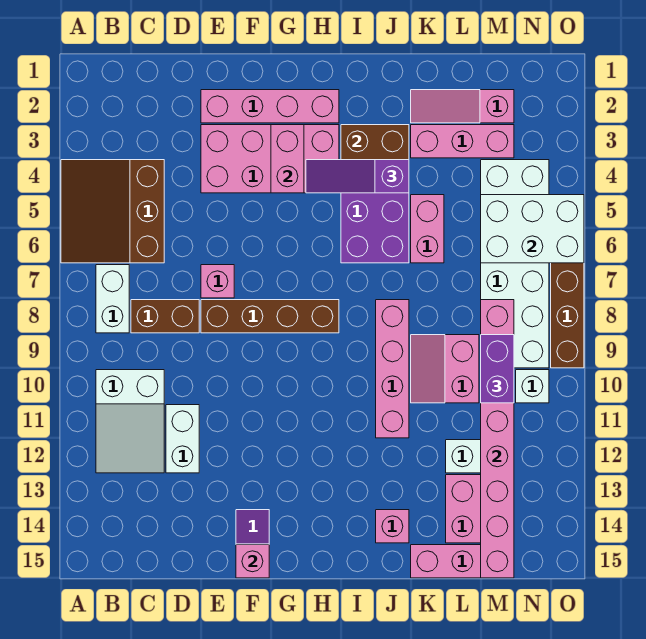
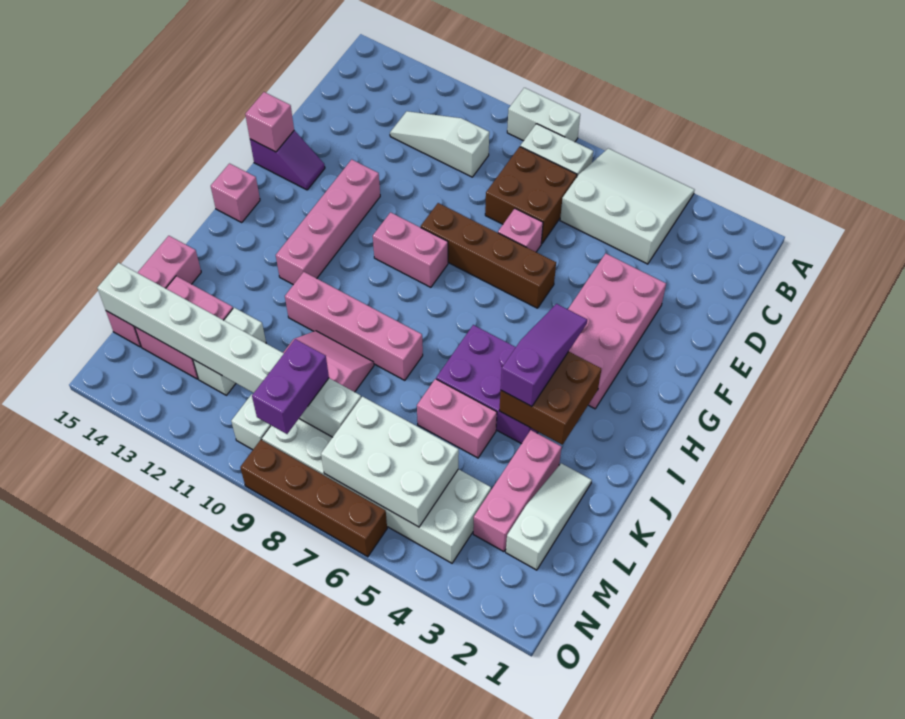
brown slope A4:C6 level 1 top C -> white slope A4:C6 level 1 top C
white slope B10:C12 level 1 top 10 -> white slope C10:C12 level 1 top 10
brown brick C8:D8 level 1 -> brown brick C7:D8 level 1
white brick D11:D12 level 1 -> white brick A8:A9 level 1
pink brick E2:H2 level 1 -> pink brick F12:I12 level 1
brown brick E8:H8 level 1 -> brown brick F6:F9 level 1
pink brick G3:G4 level 2 -> pink brick G9:G10 level 1
pink brick J14 level 1 -> pink brick H15 level 1
pink slope K2:M2 level 1 top M -> white slope K2:M2 level 1 top M
white brick M5:O6 level 2 -> white brick M5:N7 level 2
pink brick M8:M15 level 2 -> white brick M8:M15 level 2
purple brick M9:M10 level 3 -> purple brick M9:N9 level 3

